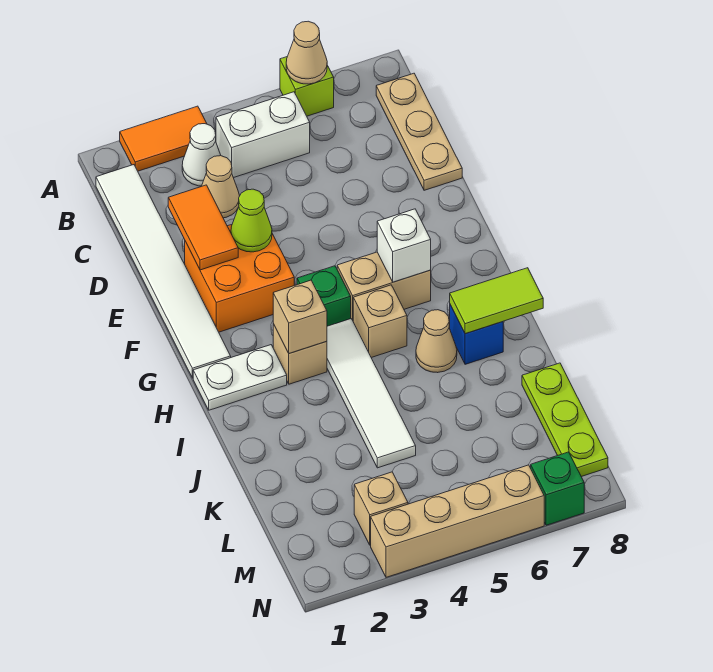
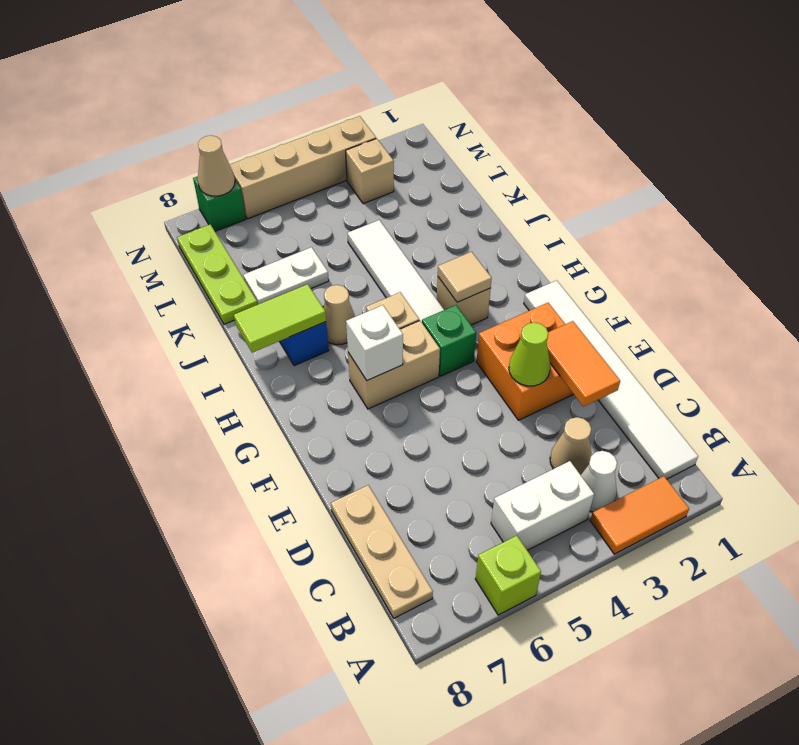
tan cone A6 level 2 -> tan cone N7 level 2
white plate H1:H2 level 1 -> white plate K6:K7 level 1
tan brick H3 level 2 -> tan tile H3 level 2

